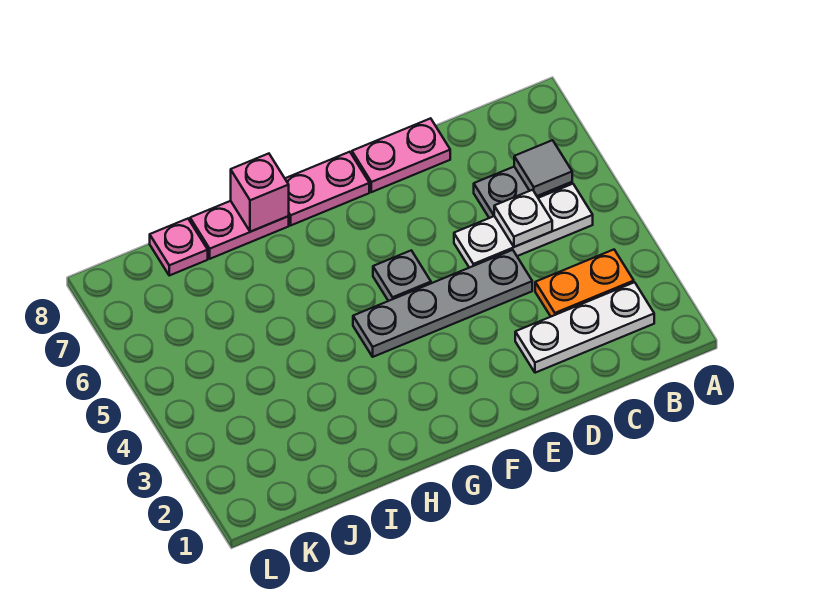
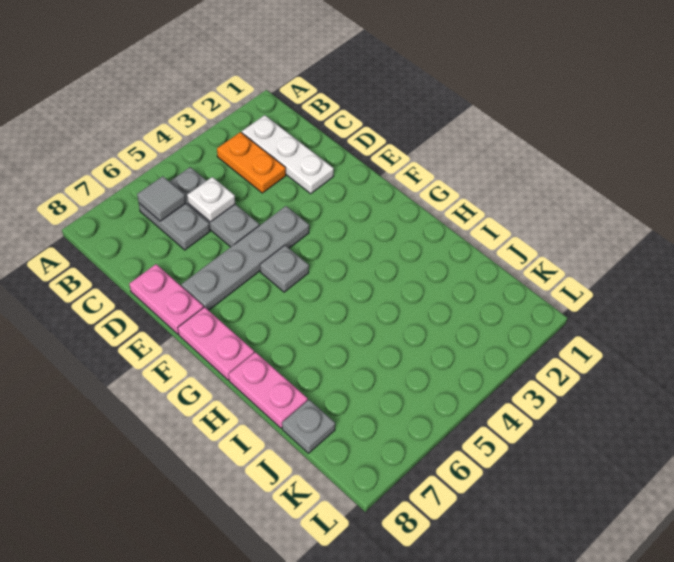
white plate B5:D5 level 1 -> grey plate B5:D5 level 1
grey plate D4:G4 level 1 -> grey plate E4:E7 level 1
pink brick H8 level 2 -> none
pink plate J8 level 1 -> grey plate J8 level 1

